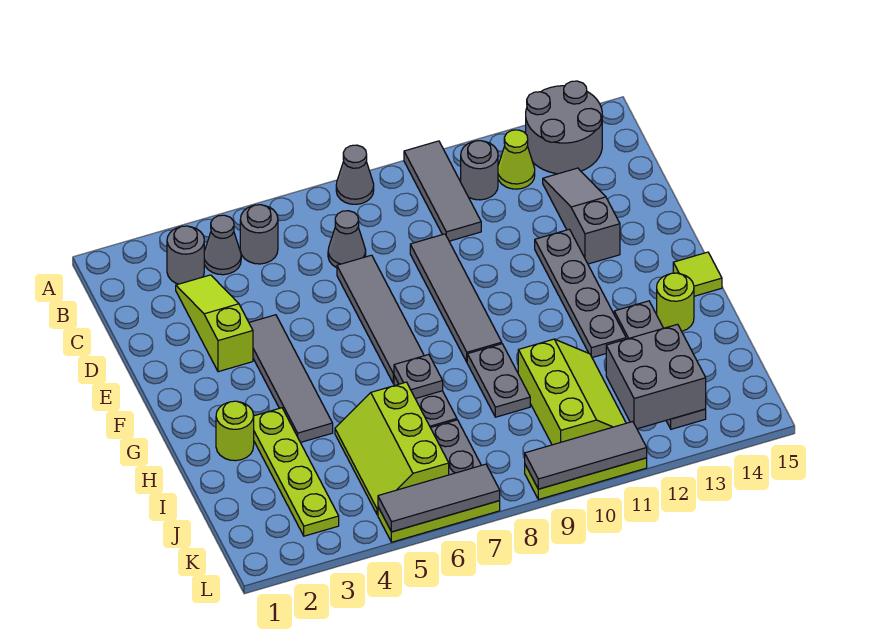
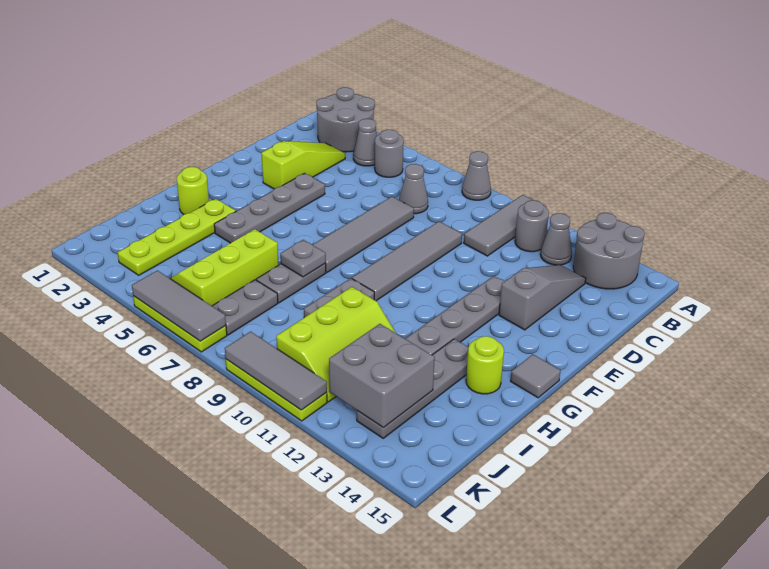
grey round brick B3 level 1 -> grey round brick A2:B3 level 1
lime cone B12 level 1 -> grey cone B12 level 1
grey tile E4:H4 level 1 -> grey plate E4:H4 level 1
lime tile G15 level 1 -> grey tile G15 level 1

